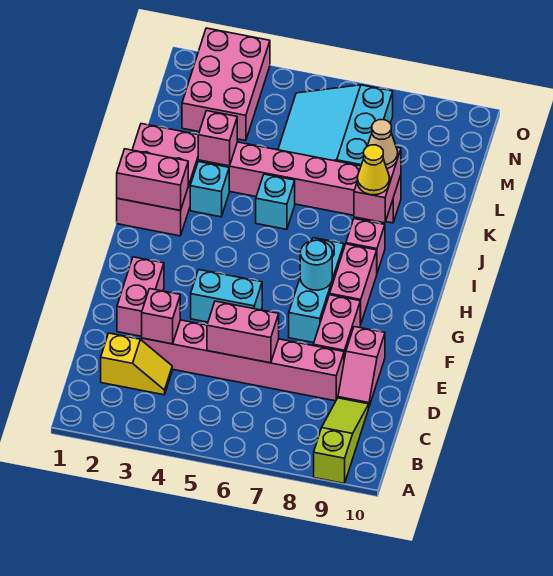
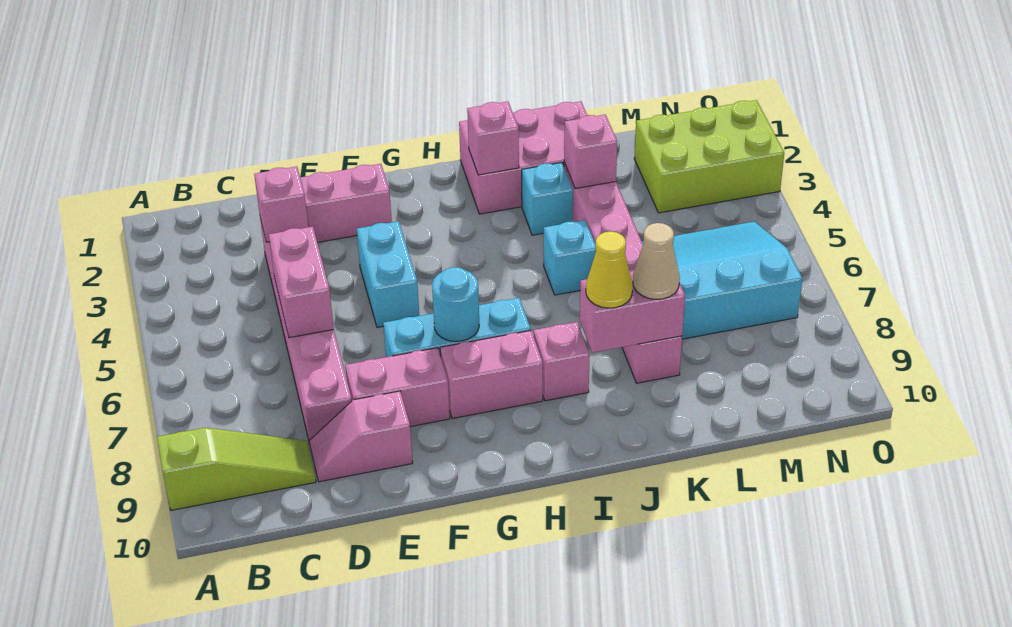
yellow slope C2:C3 level 1 top 2 -> none
pink brick I1:I2 level 2 -> pink brick I2 level 2
pink brick M2:O3 level 1 -> lime brick M2:O3 level 1

